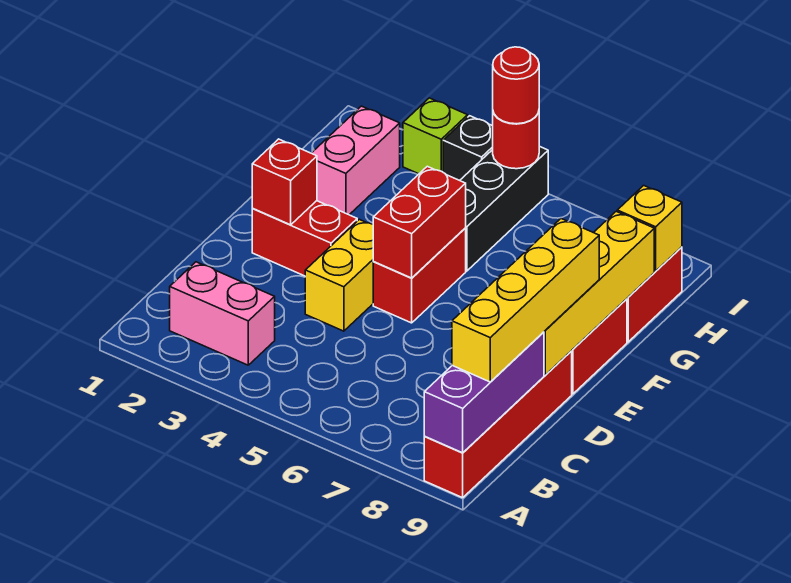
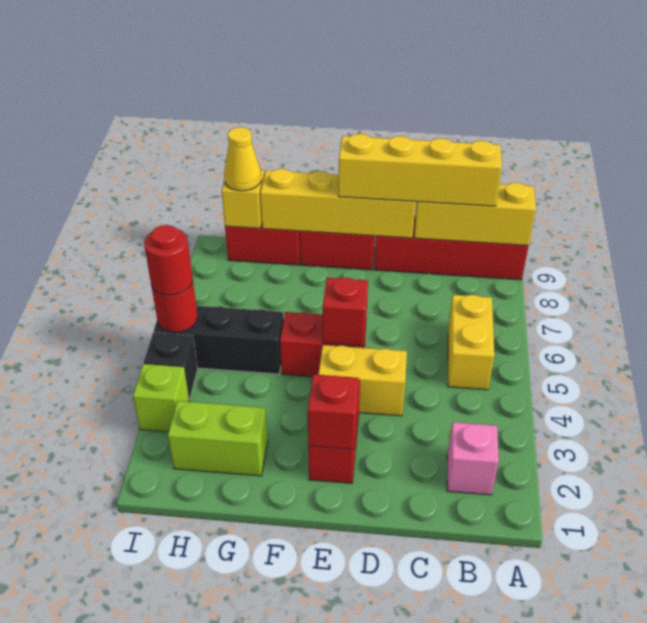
purple brick A9:C9 level 2 -> yellow brick A9:C9 level 2
pink brick B2:B3 level 1 -> pink brick B2 level 1
none -> yellow brick B5:B6 level 1
red brick E5:F5 level 2 -> red brick E5 level 2
pink brick G2:H2 level 1 -> lime brick G2:H2 level 1
none -> yellow cone H9 level 3

